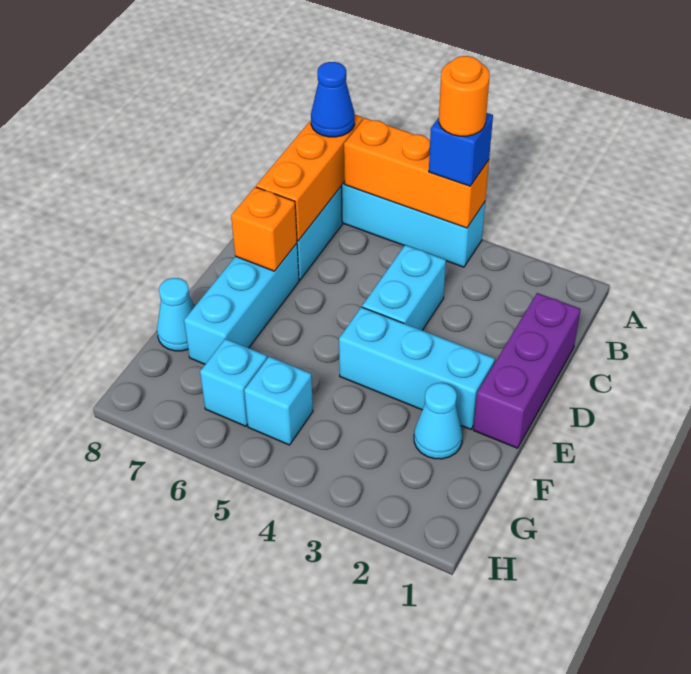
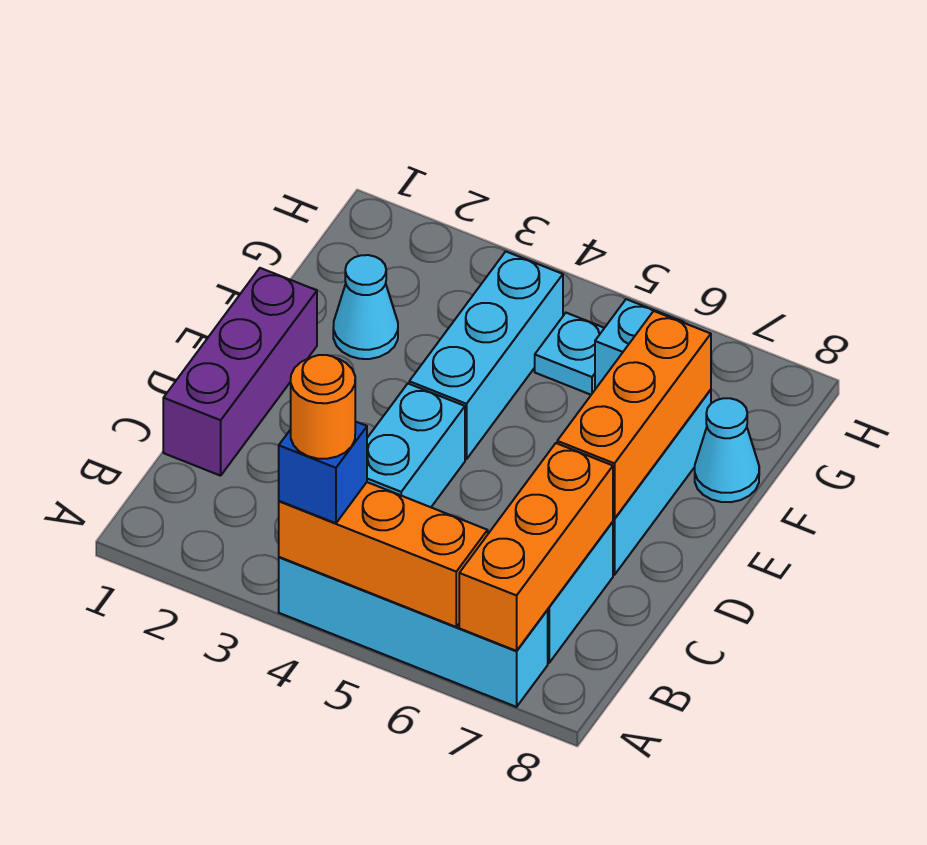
blue cone A7 level 3 -> none
orange brick D7 level 2 -> orange brick D7:F7 level 2
cyan brick E2:E4 level 1 -> cyan brick E4:G4 level 1
cyan brick G5 level 1 -> cyan plate G5 level 1

